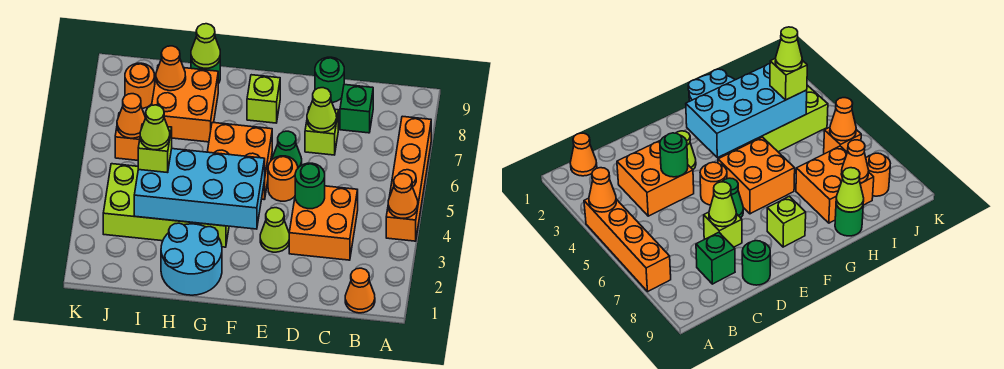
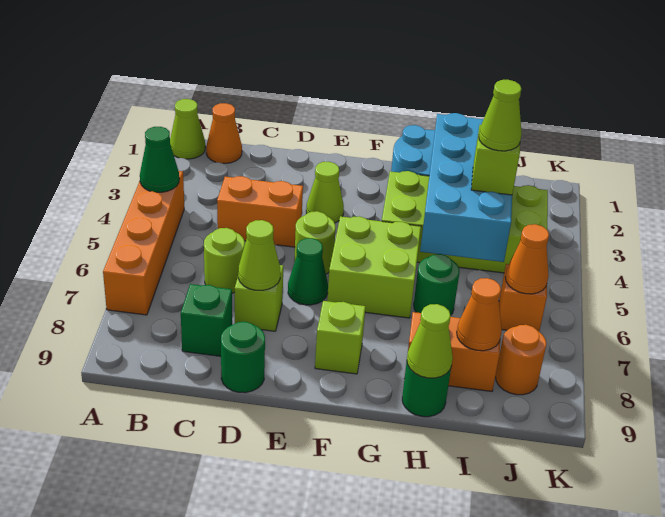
none -> lime cone A1 level 1
orange cone A4 level 2 -> green cone A4 level 2
orange brick C3:D4 level 1 -> orange brick C4:D4 level 1
none -> lime round brick C6 level 1
green round brick D4 level 2 -> green round brick H6 level 1
orange round brick E5 level 1 -> lime round brick E5 level 1
cyan brick F3:I4 level 2 -> cyan brick H2:I5 level 2
orange brick F5:G6 level 1 -> lime brick F5:G6 level 1
orange brick H7:I8 level 1 -> orange brick H8:I8 level 1

